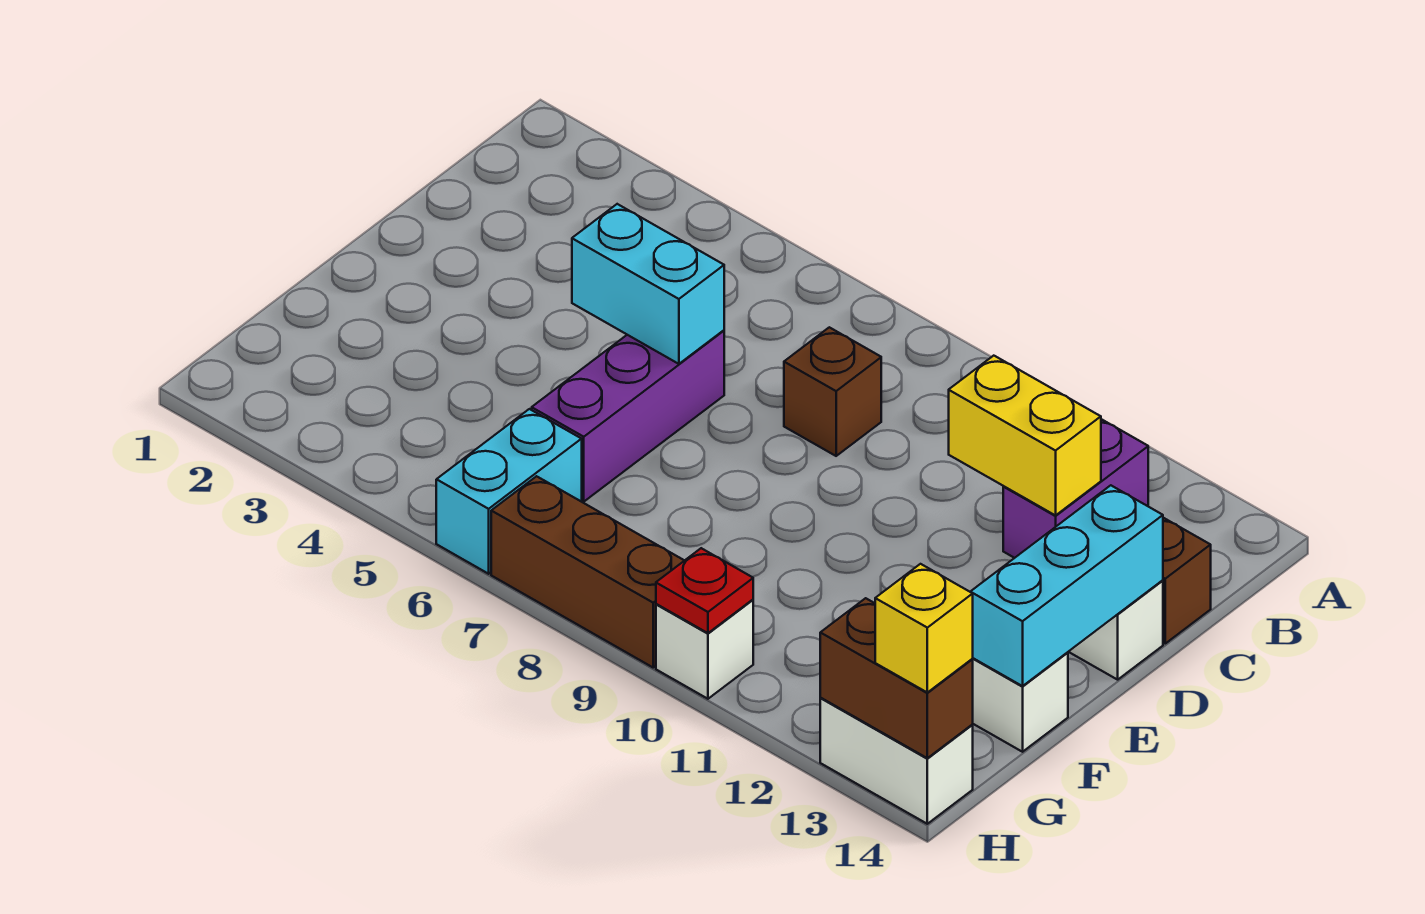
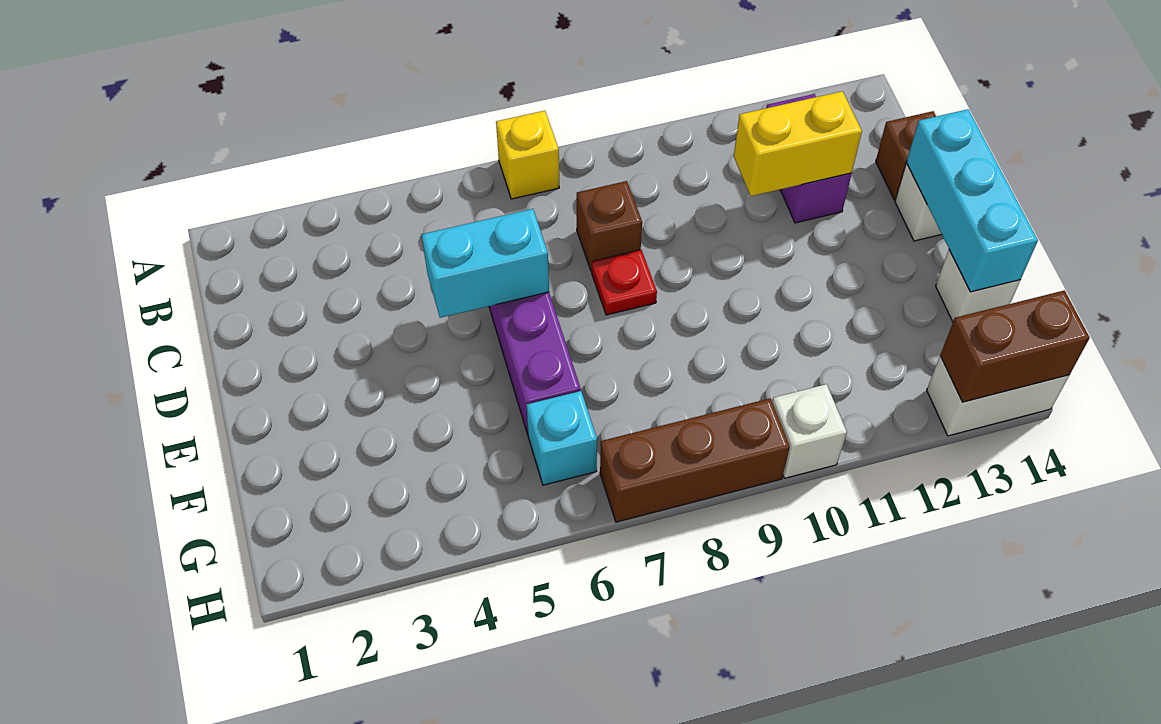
cyan brick G6:H6 level 1 -> cyan brick G6 level 1
red plate H10 level 2 -> red plate D8 level 1
yellow brick H14 level 3 -> yellow brick A7 level 1

